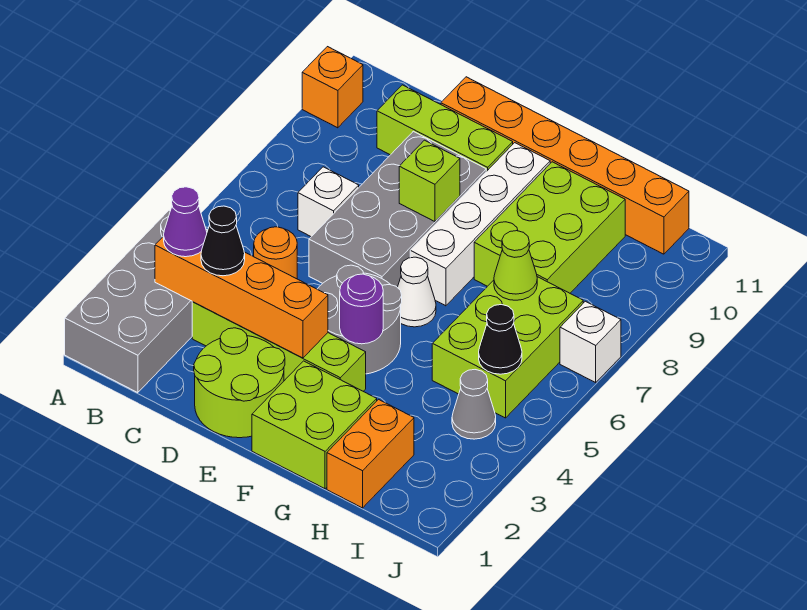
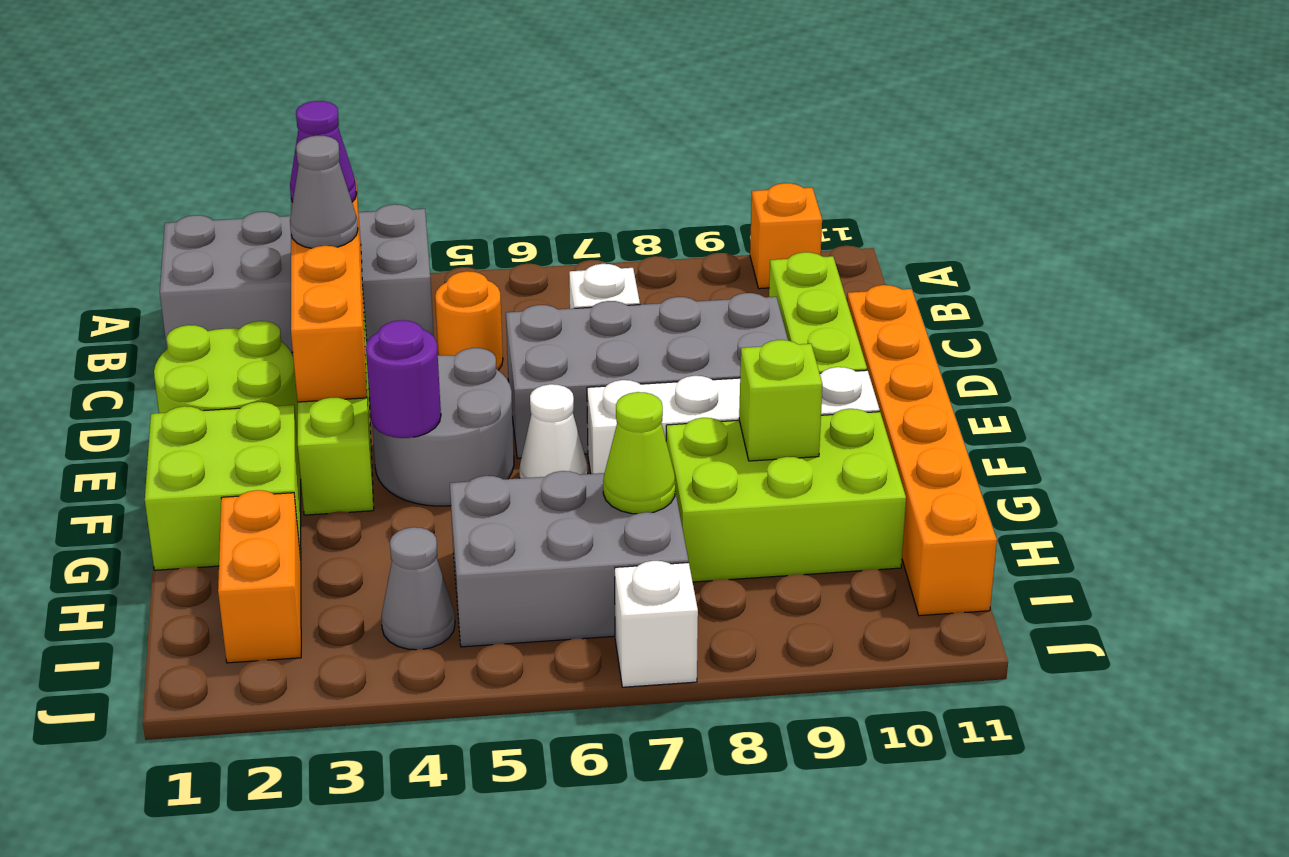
black cone C3 level 3 -> grey cone C3 level 3
lime brick E8 level 2 -> lime brick G9 level 2
orange brick H1:H2 level 1 -> orange brick H2:I2 level 1
lime brick H5:I7 level 1 -> grey brick H5:I7 level 1
black cone I5 level 2 -> none

